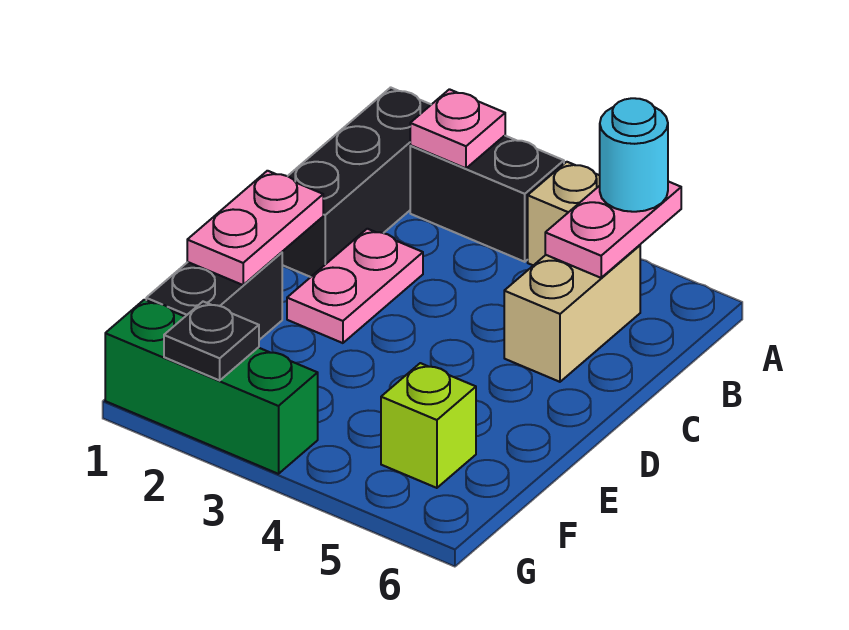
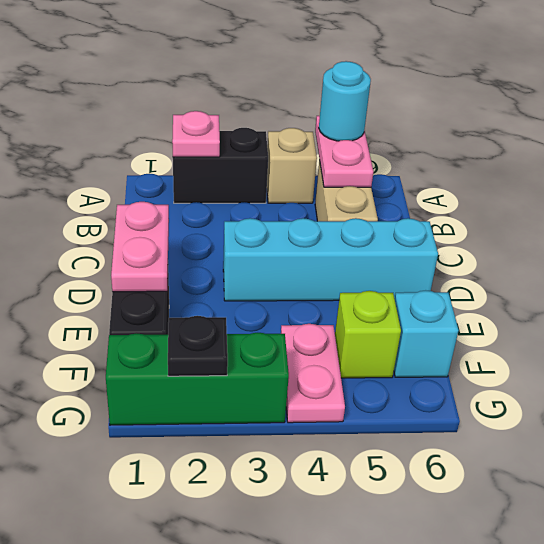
black brick A1:C1 level 1 -> none
pink plate C2:D2 level 1 -> pink plate F4:G4 level 1
none -> cyan brick D3:D6 level 1
none -> cyan brick F6 level 1

